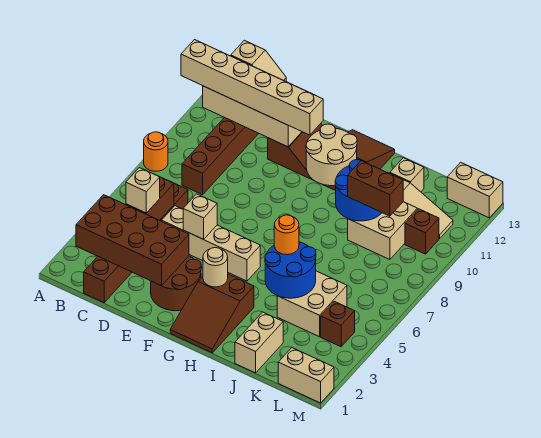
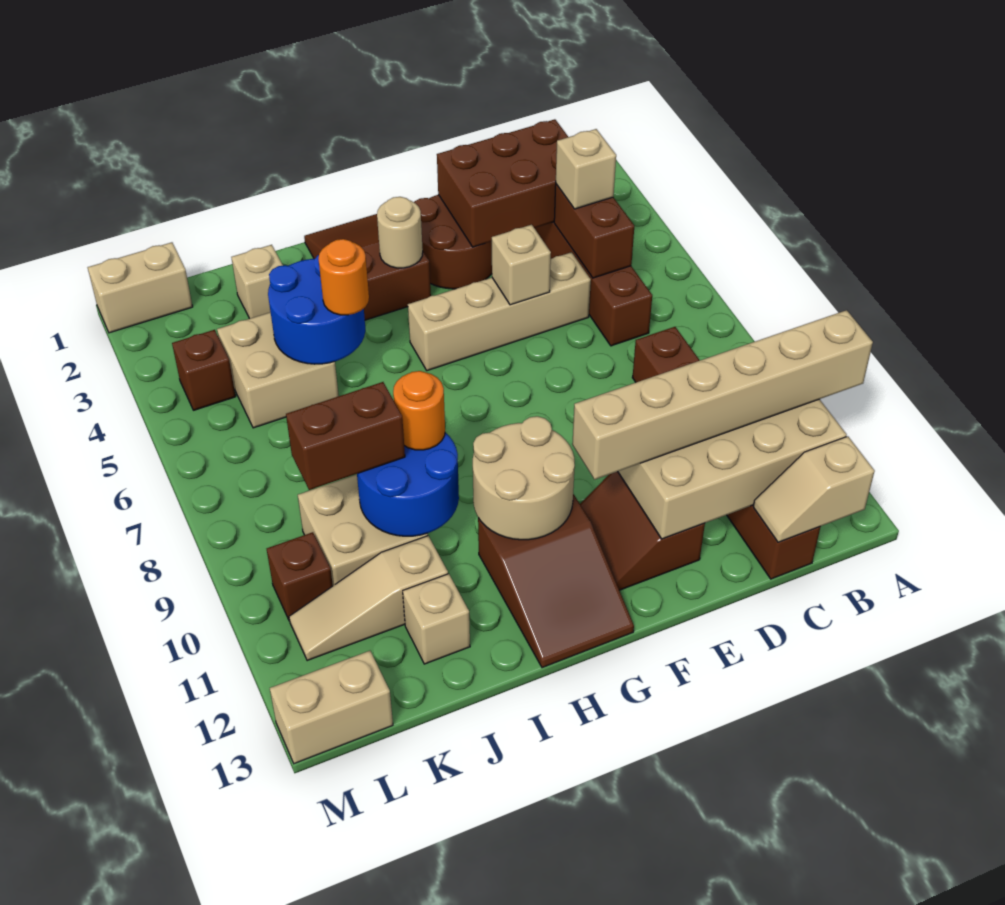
orange round brick A8 level 1 -> orange round brick I9 level 3
brown brick B2:E3 level 2 -> brown brick C2:E3 level 2
tan brick J1:J2 level 1 -> tan brick J2 level 1

